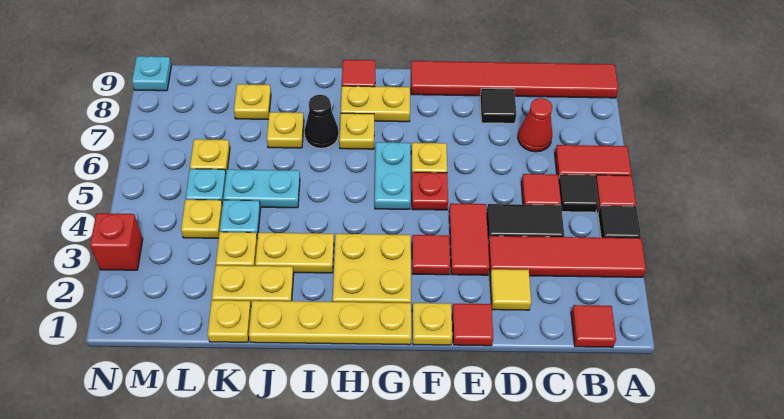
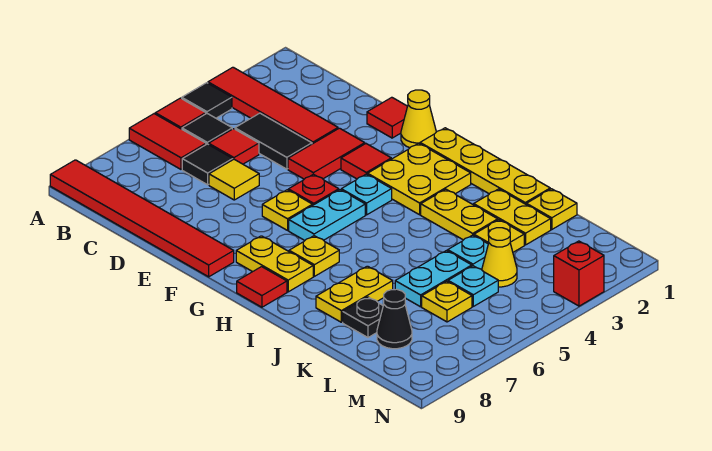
red tile B1 level 1 -> none
red cone C7 level 1 -> none
yellow tile D2 level 1 -> yellow tile D6 level 1
black tile D8 level 1 -> black tile C6 level 1
yellow plate F1 level 1 -> yellow cone F1 level 1
black cone I7 level 1 -> black cone L8 level 1
cyan plate J5:K5 level 1 -> cyan plate K5:K6 level 1
yellow plate J7 level 1 -> yellow plate J7:J8 level 1
yellow plate K8 level 1 -> black plate K8 level 1
yellow plate L4 level 1 -> yellow cone L4 level 1
cyan plate N9 level 1 -> cyan plate G4 level 1

